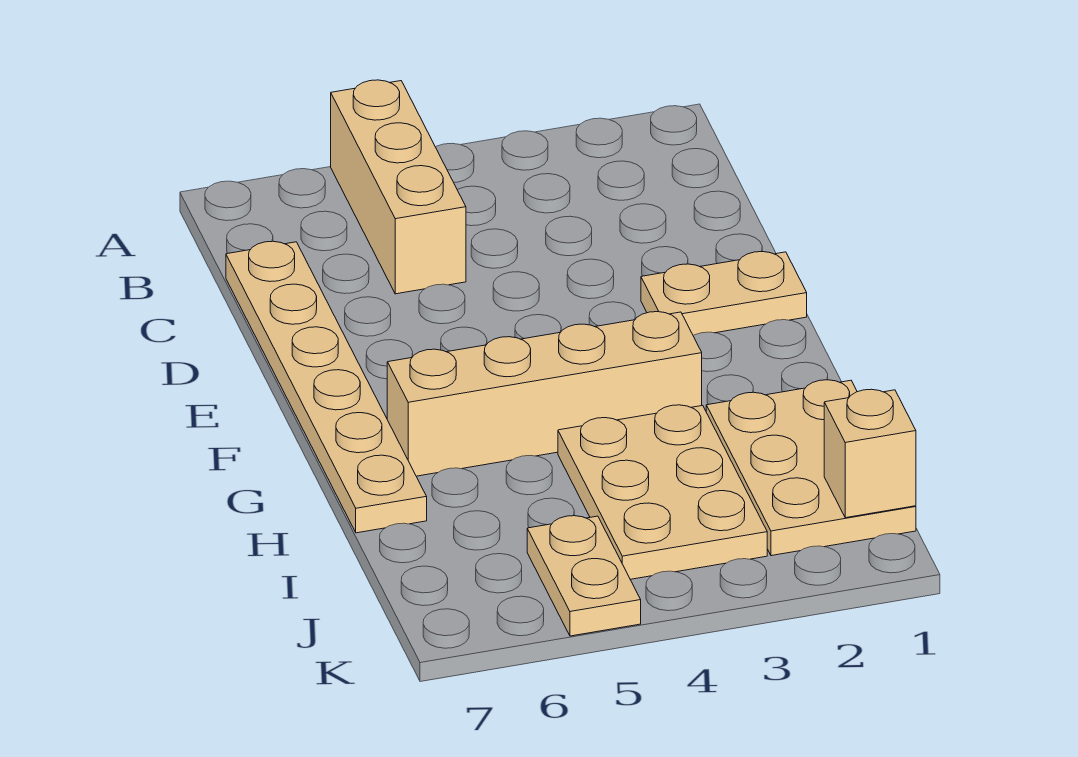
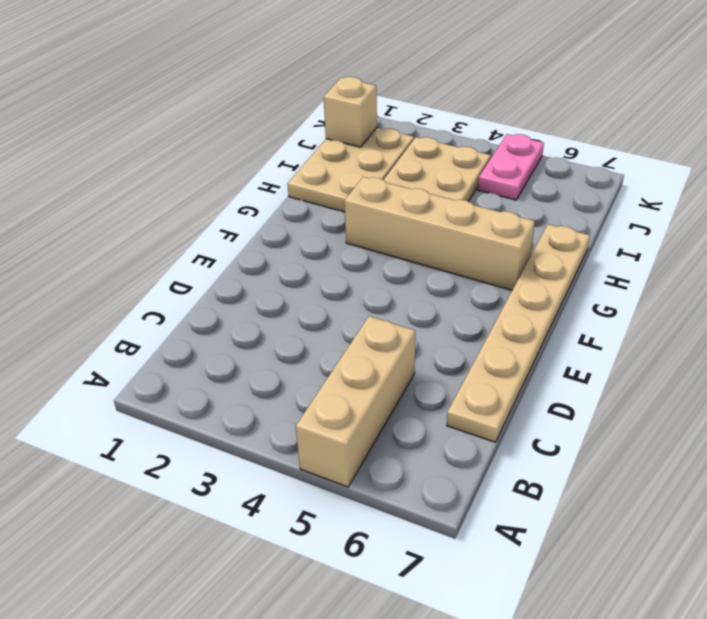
tan plate E1:E2 level 1 -> none
tan plate J5:K5 level 1 -> pink plate J5:K5 level 1

